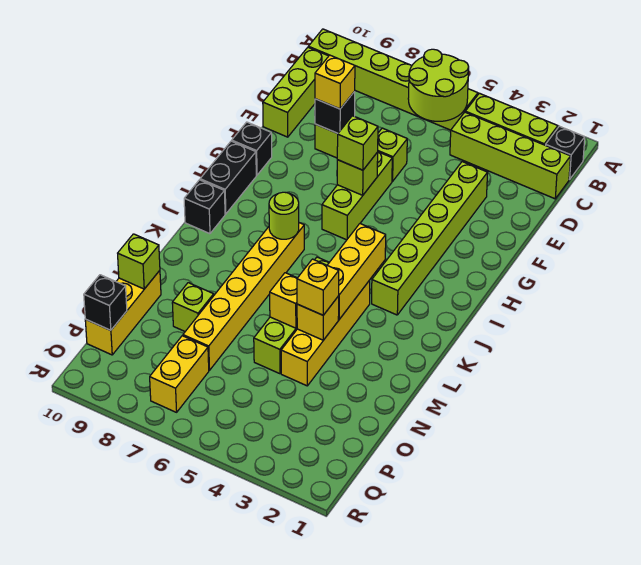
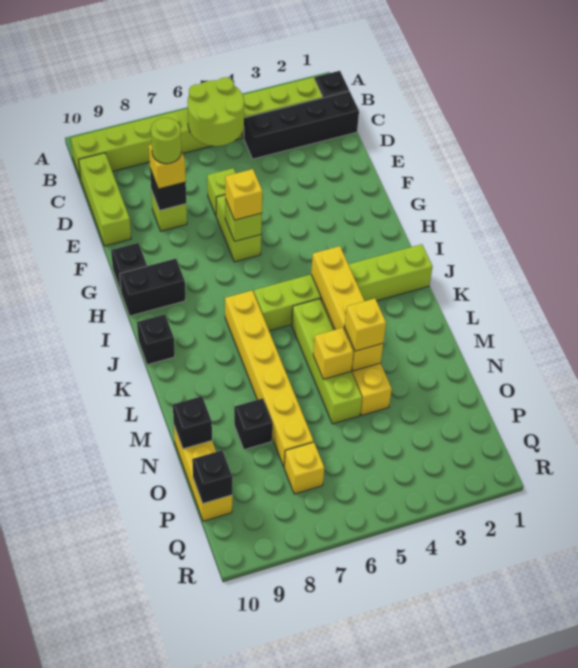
lime brick C1:C4 level 1 -> black brick C1:C4 level 1
lime brick E3:J3 level 1 -> lime brick J1:J6 level 1
lime brick F6:H6 level 1 -> lime brick F6:G6 level 1
lime brick G6 level 3 -> yellow brick G6 level 3
black brick H10:I10 level 1 -> black brick H9:H10 level 1
lime round brick J7 level 2 -> lime round brick E8 level 4
lime brick N8 level 1 -> black brick N8 level 1
lime brick N10 level 2 -> black brick N10 level 2
yellow brick P7:Q7 level 1 -> yellow brick P7 level 1

